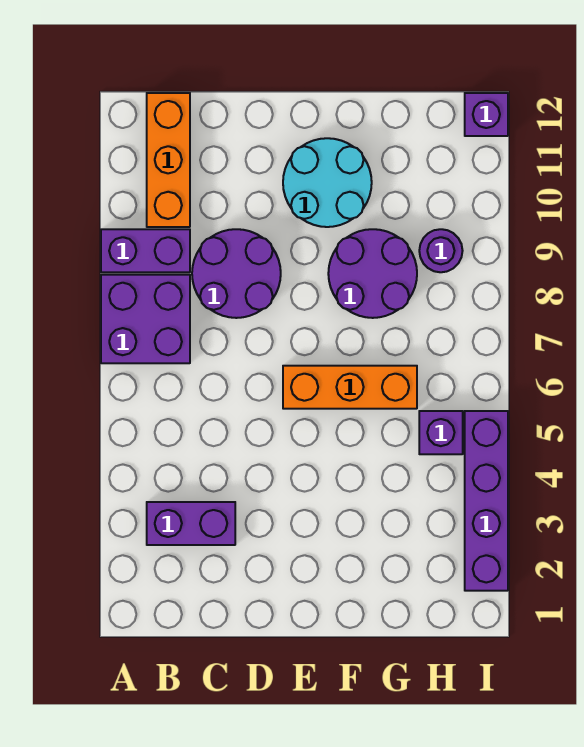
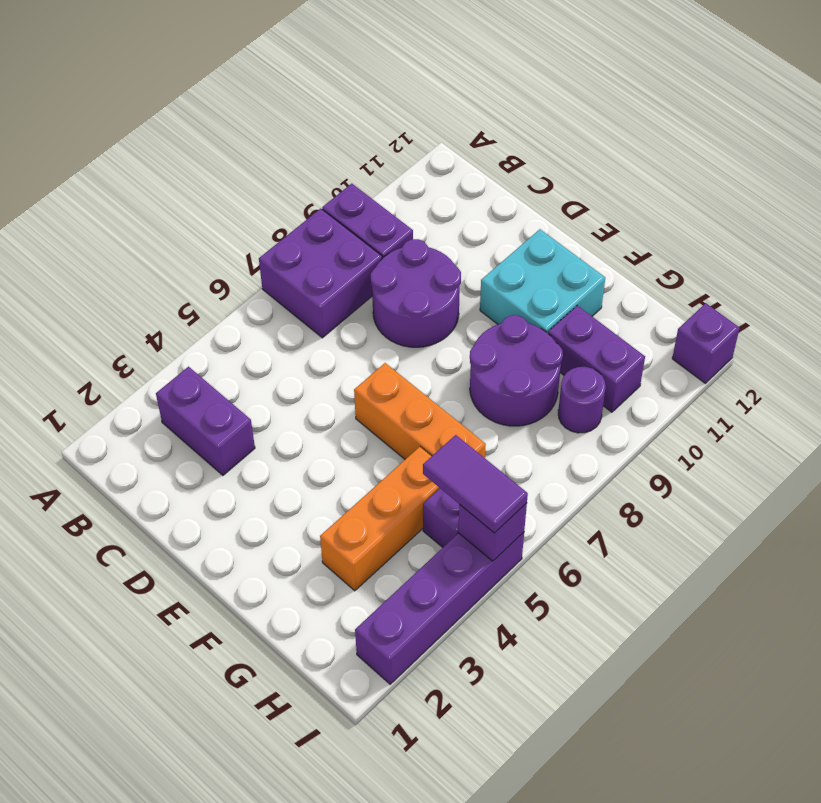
orange brick B10:B12 level 1 -> orange brick G3:G5 level 1
cyan round brick E10:F11 level 1 -> cyan brick E10:F11 level 1
none -> purple brick G10:H10 level 1
none -> purple tile H5:I5 level 3
none -> purple brick I5 level 2

